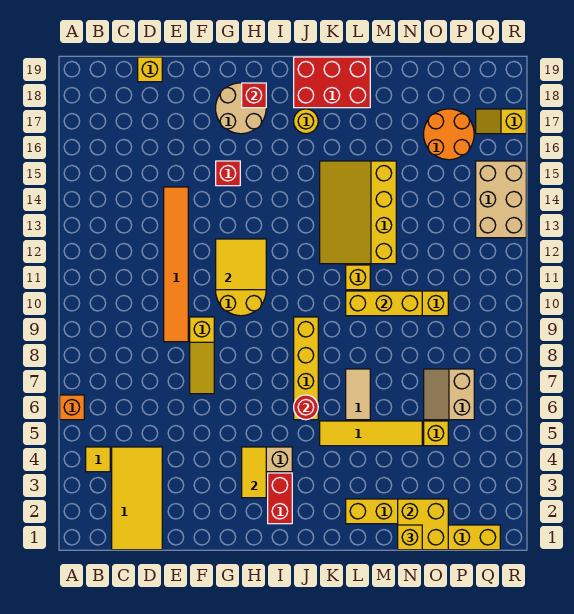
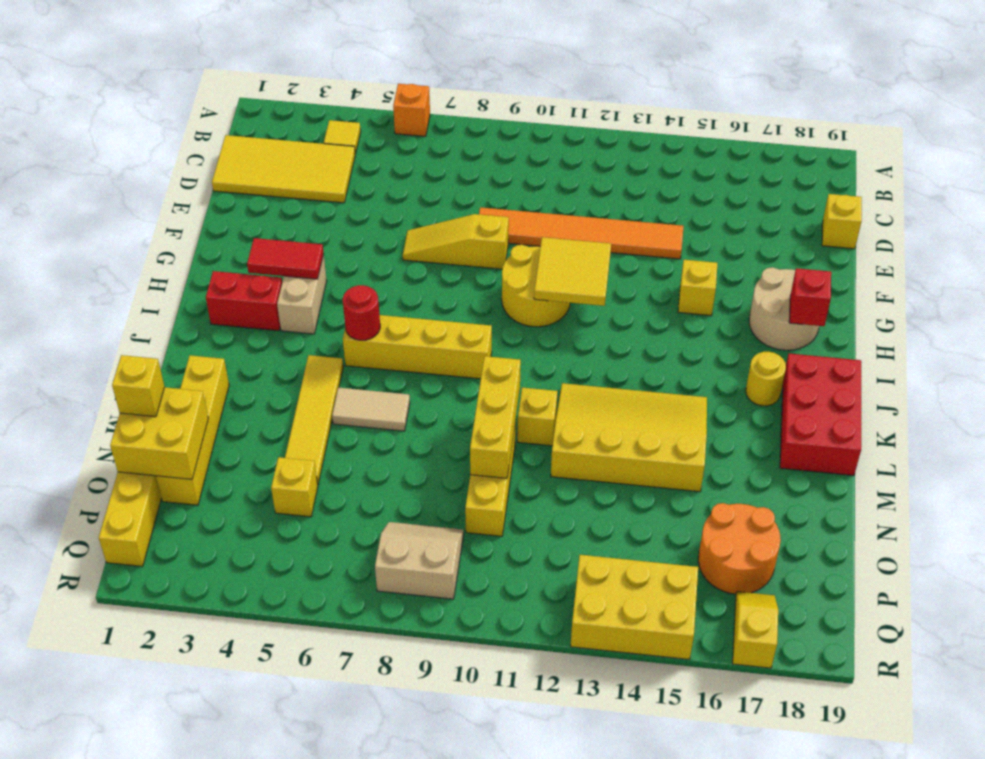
red brick G15 level 1 -> yellow brick G15 level 1
yellow tile H3:H4 level 2 -> red tile H3:H4 level 2
tan slope O6:P7 level 1 top P -> tan slope P8:Q9 level 1 top Q
tan brick Q13:R15 level 1 -> yellow brick Q13:R15 level 1

